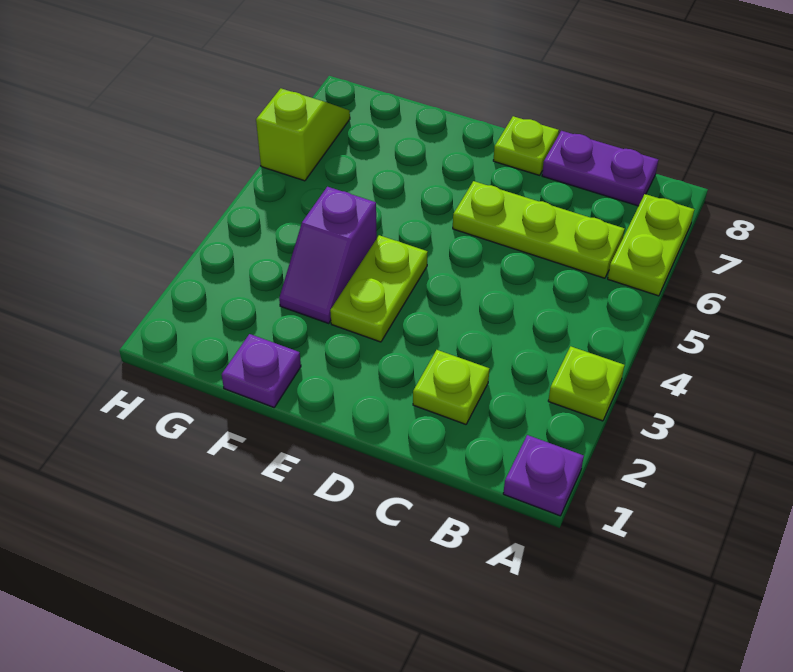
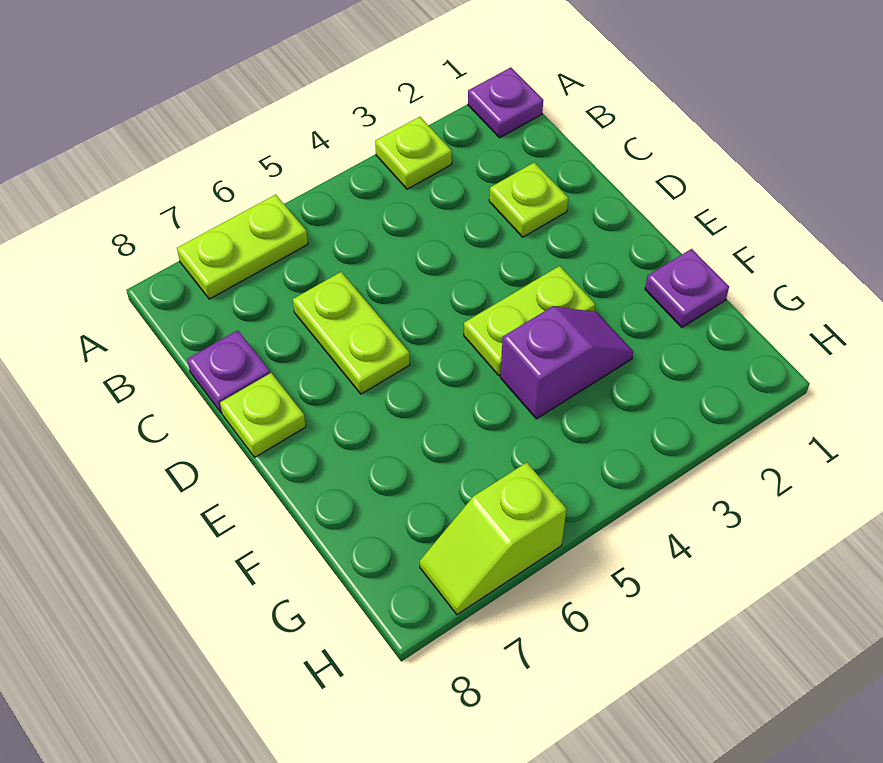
lime plate B6:D6 level 1 -> lime plate C6:D6 level 1
purple plate B8:C8 level 1 -> purple plate C8 level 1

